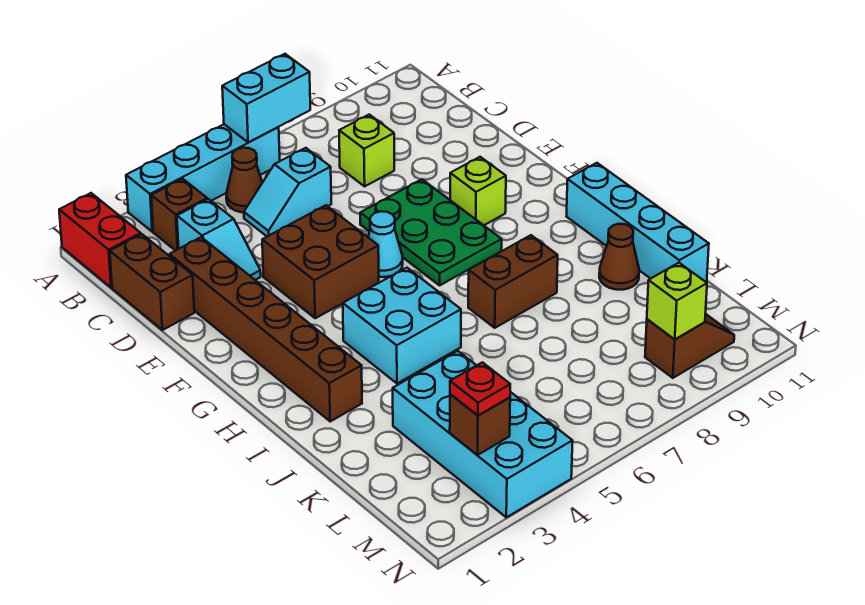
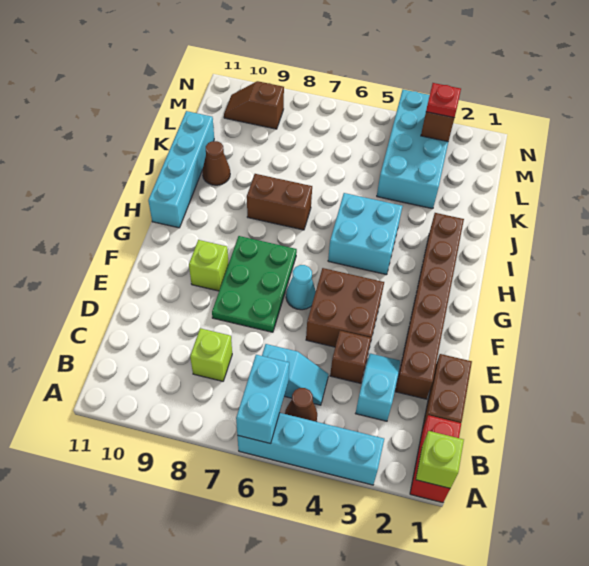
cyan brick A6:A7 level 2 -> cyan brick A6:B6 level 2
brown brick B3 level 1 -> brown brick D4 level 1
lime brick M9 level 2 -> lime brick A1 level 2

